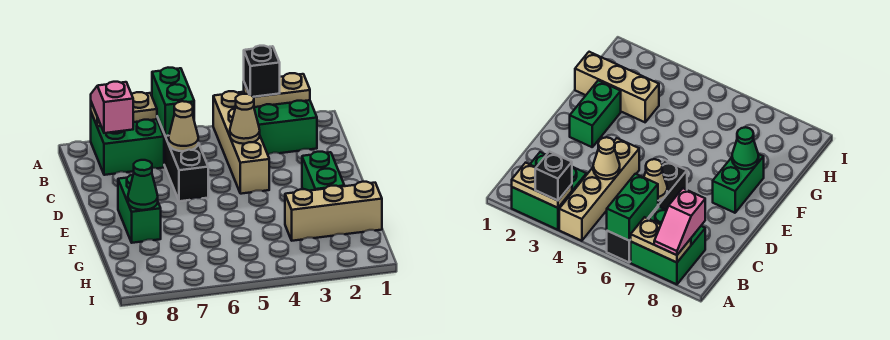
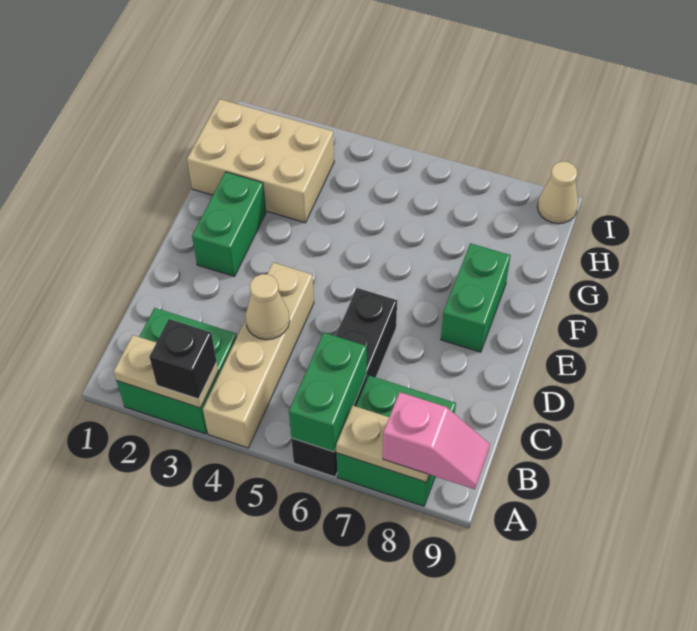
pink slope A8:B8 level 3 top B -> pink slope A8:A9 level 3 top 8
tan cone C6 level 2 -> tan cone I9 level 1
green cone F8 level 2 -> none
tan brick G1:G3 level 1 -> tan brick G1:H3 level 1

